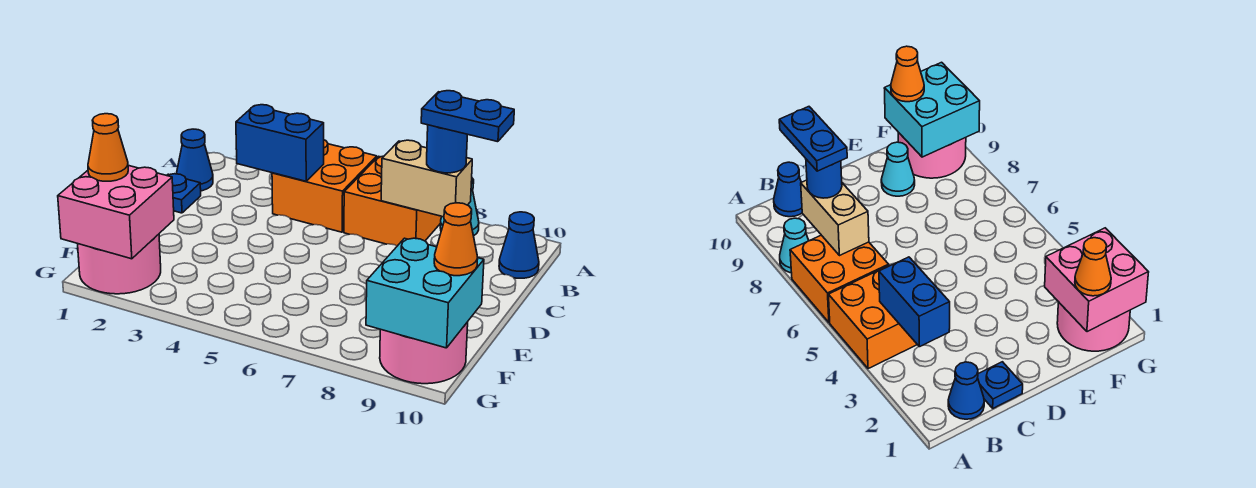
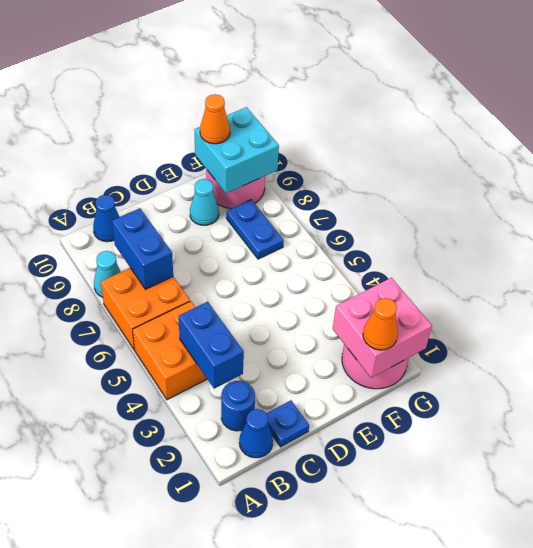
tan brick B7:B8 level 2 -> blue brick B7:B8 level 2
blue round brick B8 level 3 -> blue round brick B2 level 1
blue plate B8:B9 level 4 -> blue plate F7:F8 level 1

